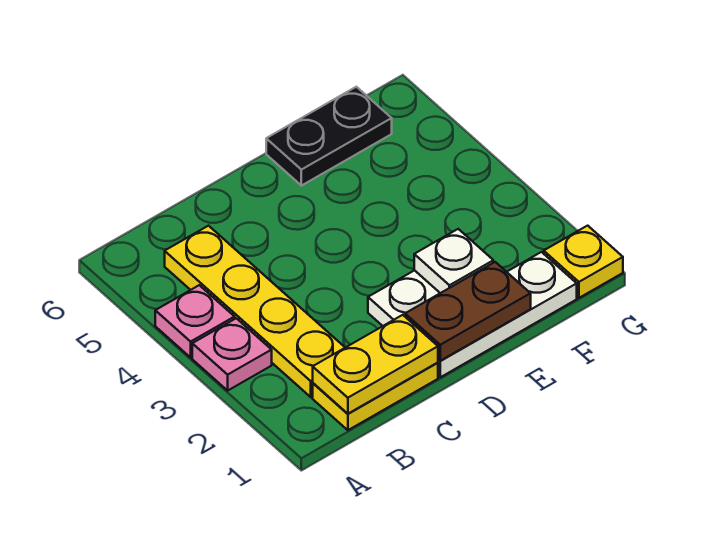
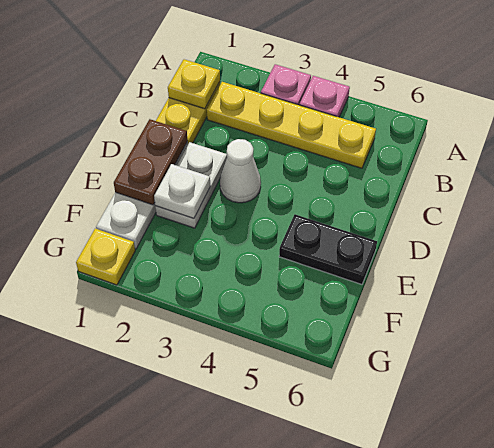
yellow plate B1:C1 level 2 -> yellow plate B1 level 2
none -> white cone D3 level 1
black plate E6:F6 level 1 -> black plate E5:E6 level 1

